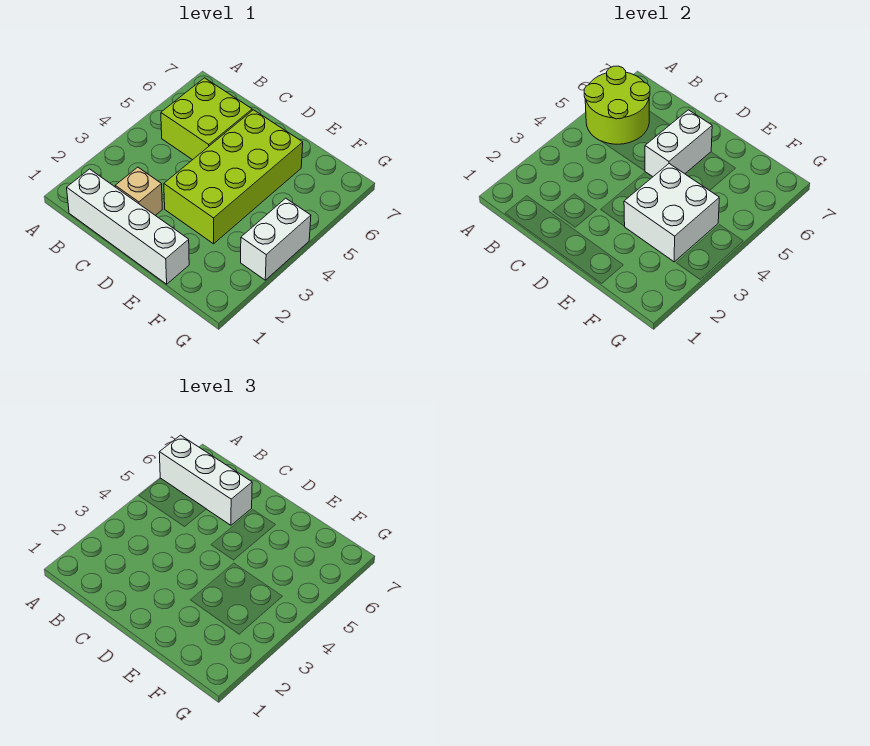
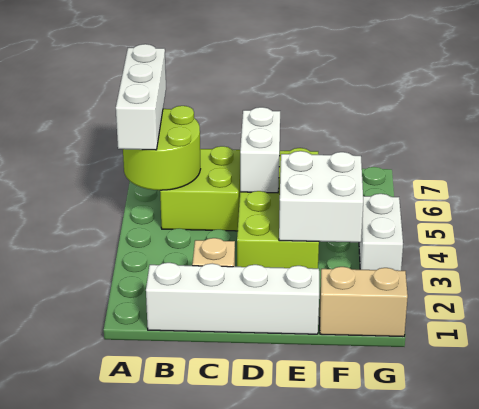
white brick A6:C6 level 3 -> white brick A5:A7 level 3
none -> tan brick F1:G1 level 1

